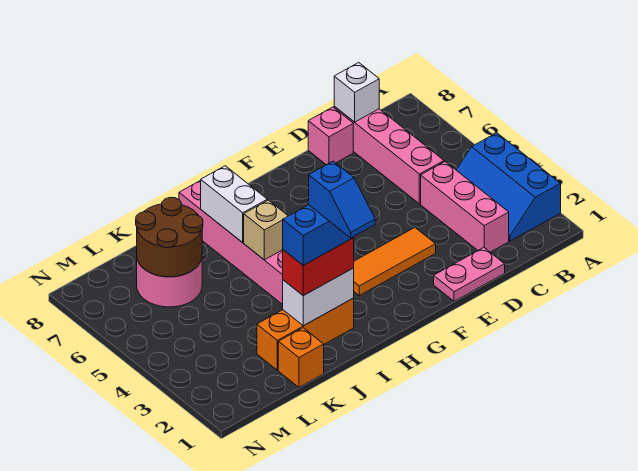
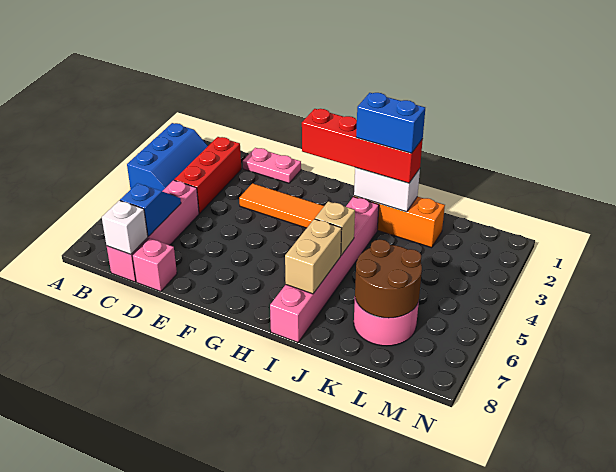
pink brick C2:C4 level 1 -> red brick C2:C4 level 1
blue slope I1:I2 level 5 top 2 -> blue slope C6:C7 level 2 top 7
red brick I2:J2 level 3 -> red brick G2:J2 level 3
white brick I6:I7 level 2 -> tan brick I6:I7 level 2
orange brick K1 level 1 -> none

